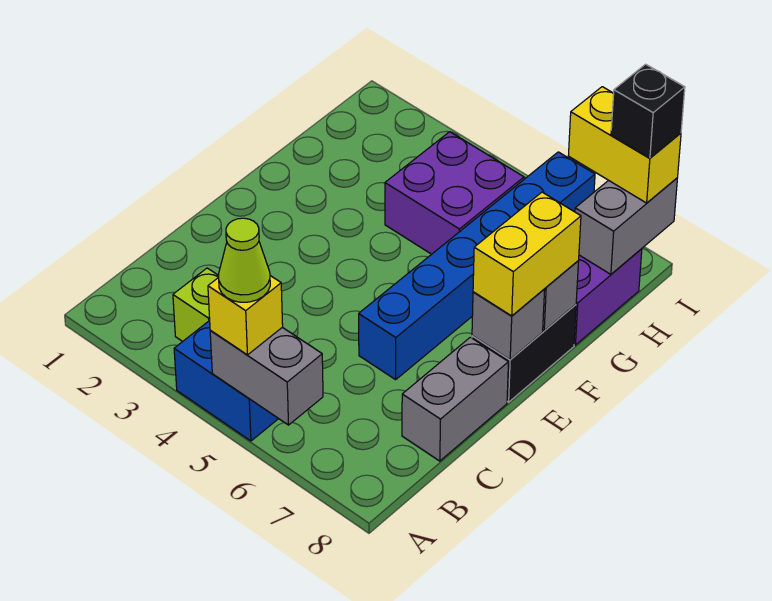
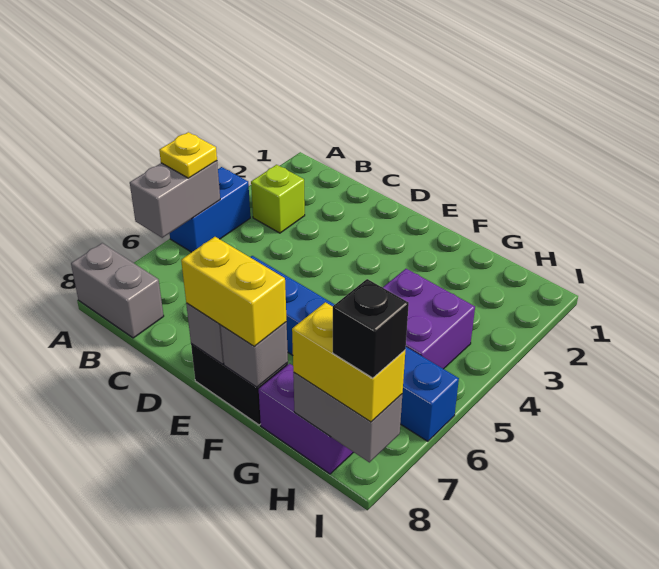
yellow brick A5 level 3 -> yellow plate A5 level 3
lime cone A5 level 4 -> none
grey brick C8:D8 level 1 -> grey brick A8:B8 level 1
yellow brick I7:I8 level 3 -> yellow brick H8:I8 level 3

